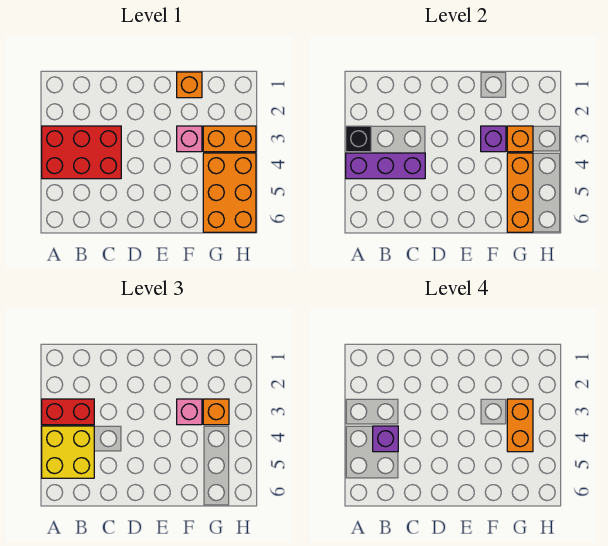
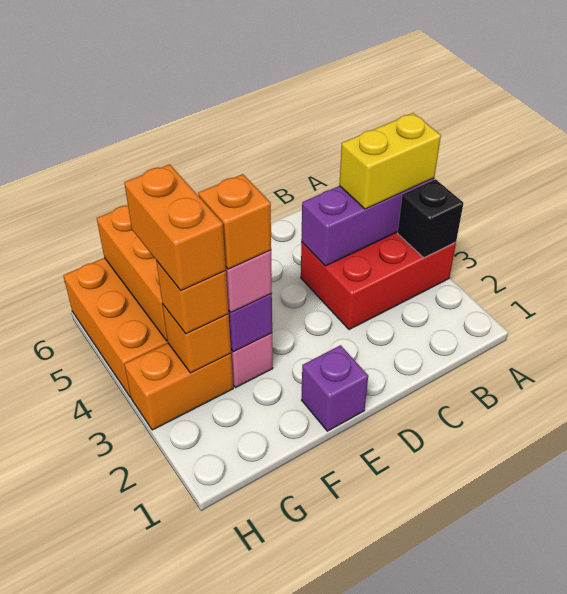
red brick A3:B3 level 3 -> none
yellow brick A4:B5 level 3 -> yellow brick A4:B4 level 3
purple brick B4 level 4 -> purple brick E1 level 1
orange brick F1 level 1 -> orange brick F3 level 4

